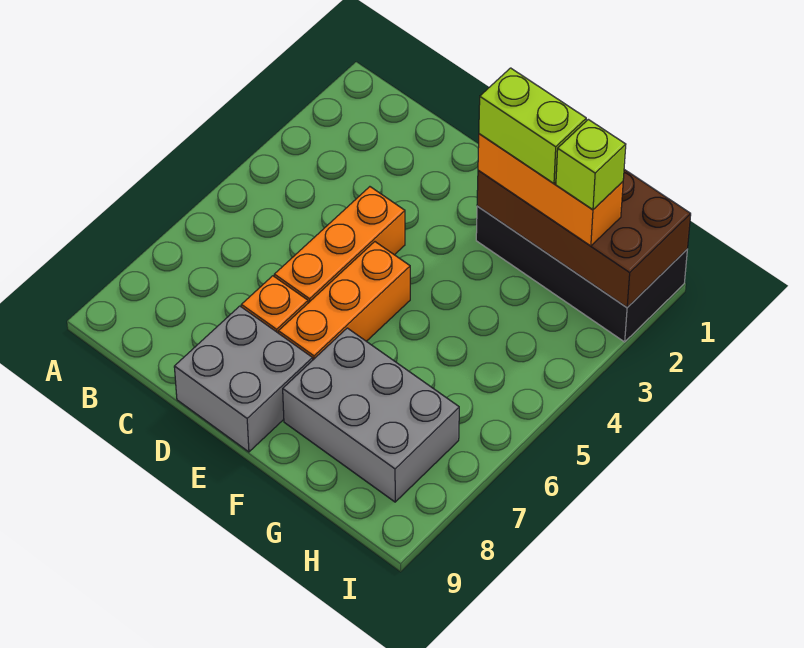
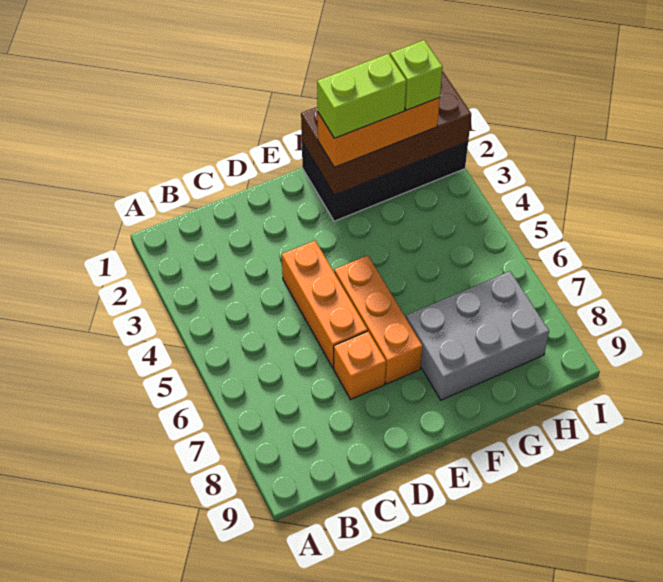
grey brick D8:E9 level 1 -> none

